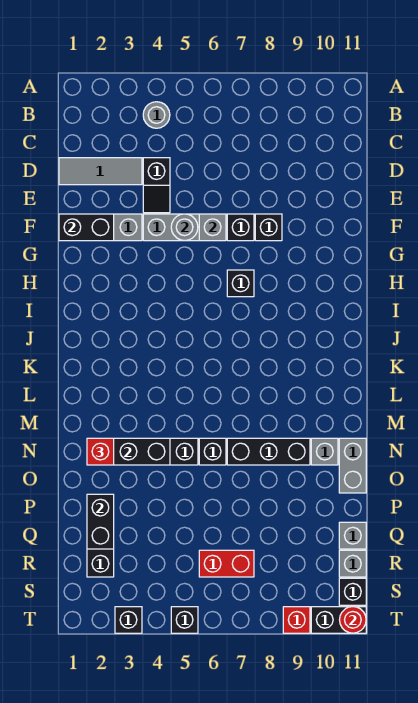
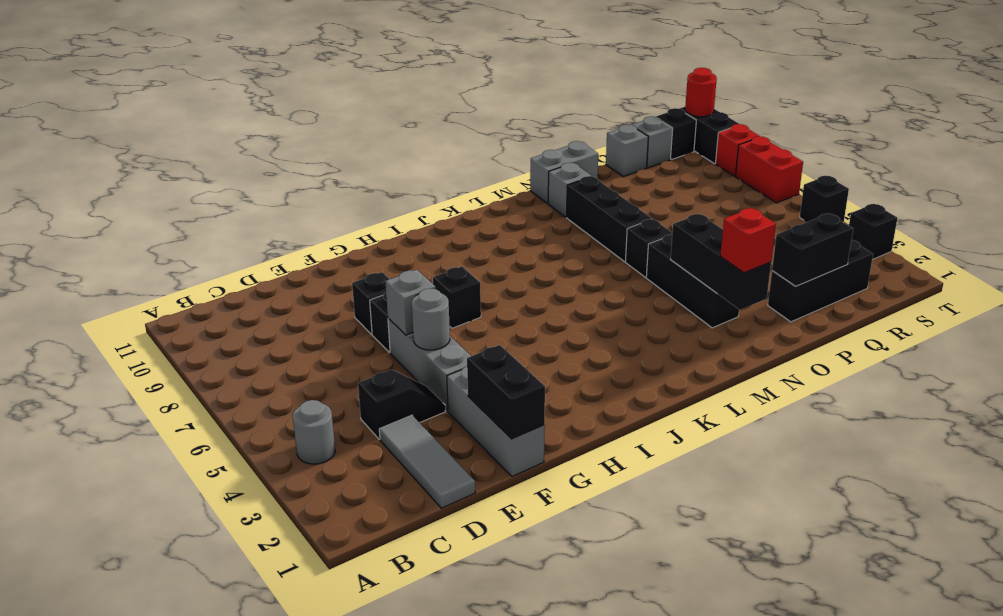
red brick R6:R7 level 1 -> red brick T7:T8 level 1

